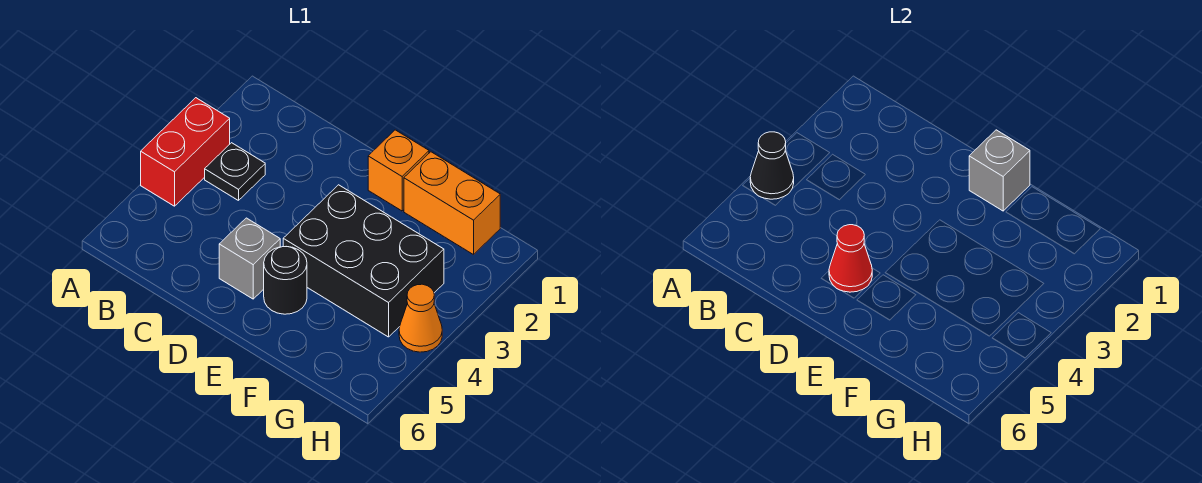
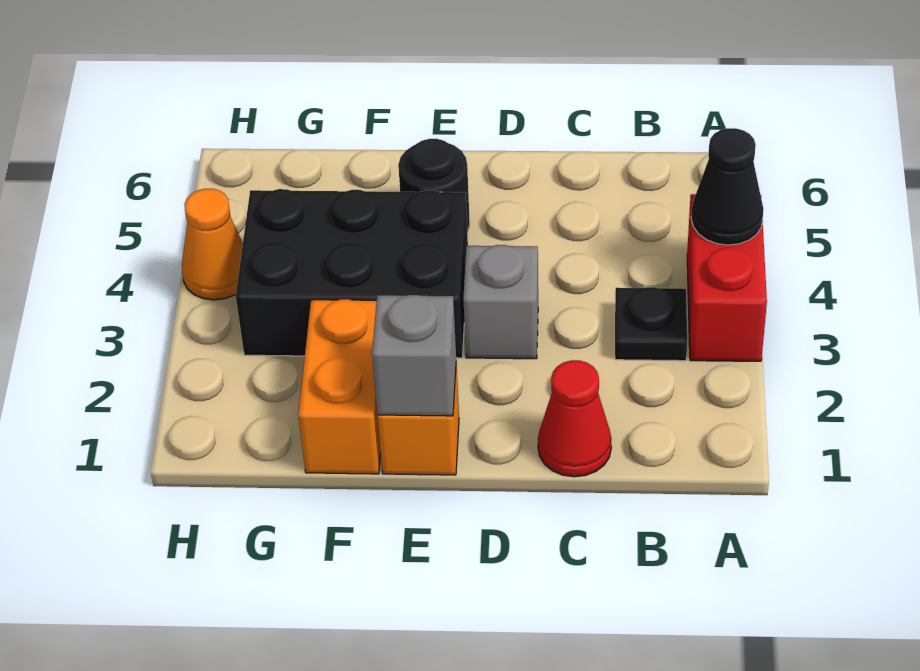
grey brick D5 level 1 -> grey brick D3 level 1
red cone D5 level 2 -> red cone C1 level 1
orange brick F1:G1 level 1 -> orange brick F1:F2 level 1

